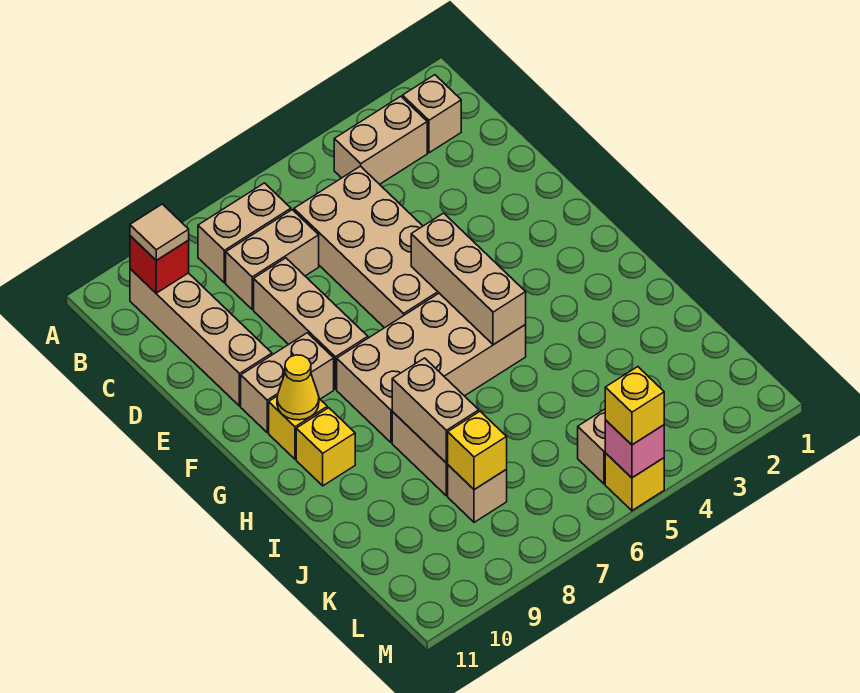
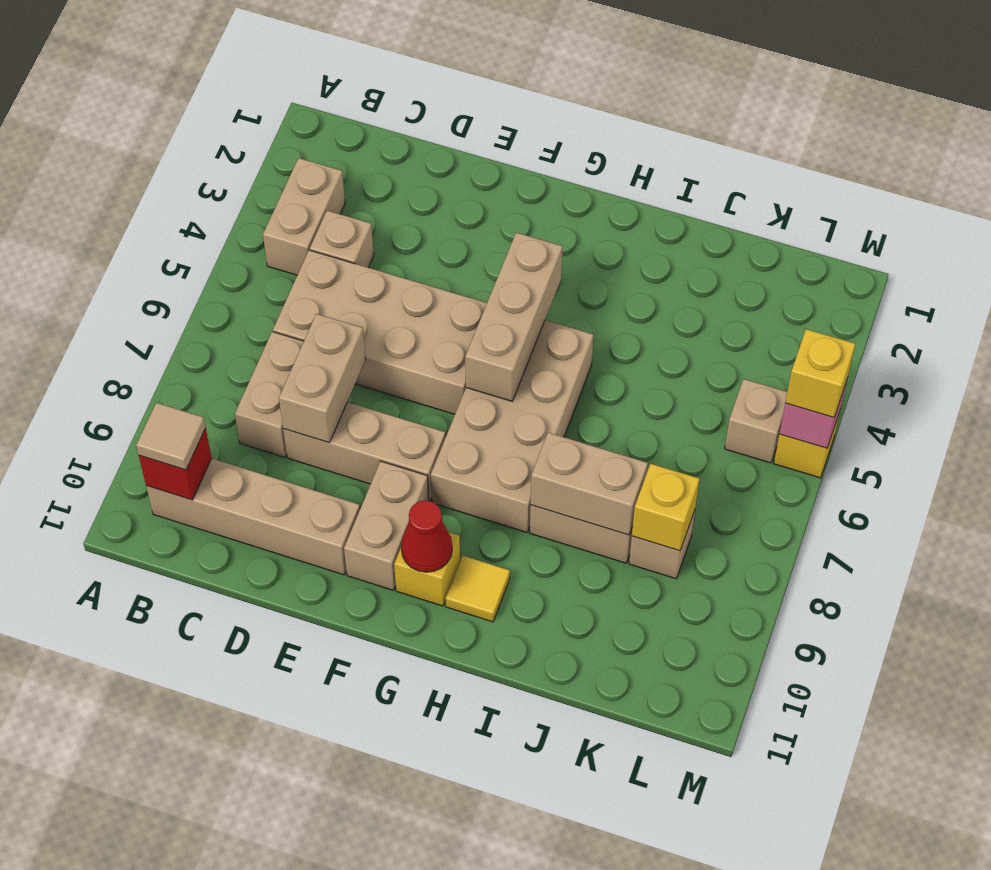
tan brick B2 level 1 -> tan brick C4 level 1
tan brick B7:B8 level 1 -> tan brick D7:D8 level 2
tan brick F5:H5 level 2 -> tan brick G4:G6 level 2
yellow cone G10 level 2 -> red cone G10 level 2
yellow brick H10 level 1 -> yellow tile H10 level 1

